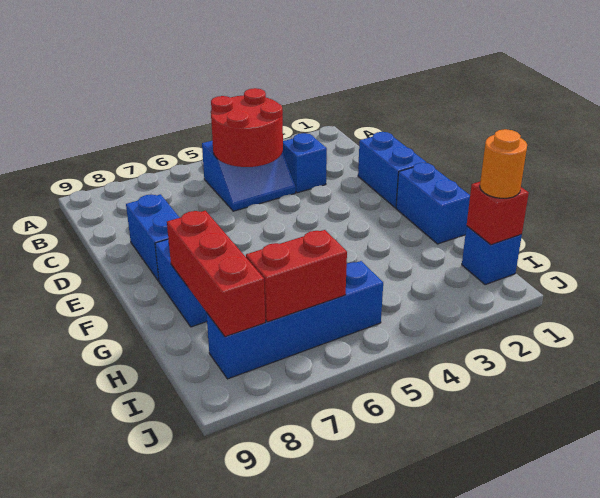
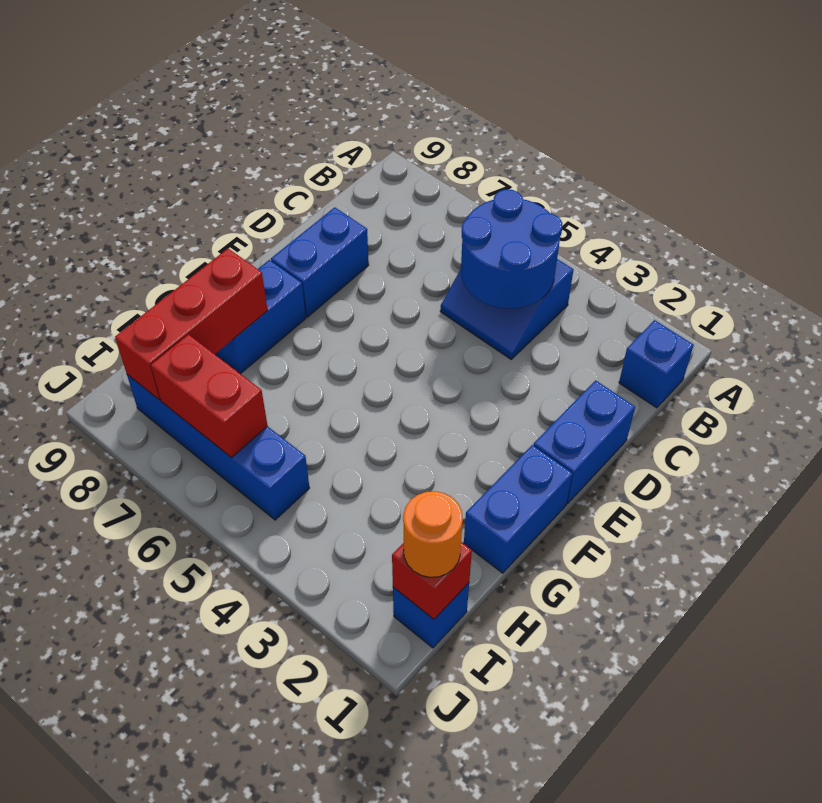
red round brick B4:C5 level 2 -> blue round brick B4:C5 level 2
blue brick C3 level 1 -> blue brick B1 level 1

